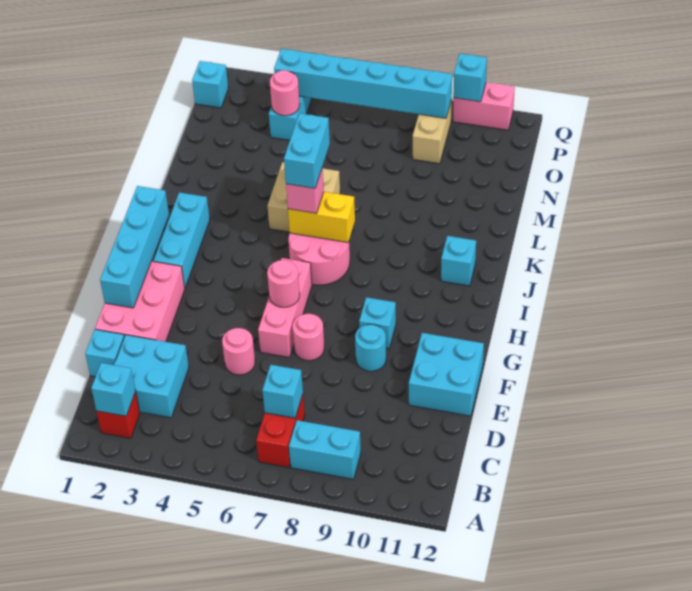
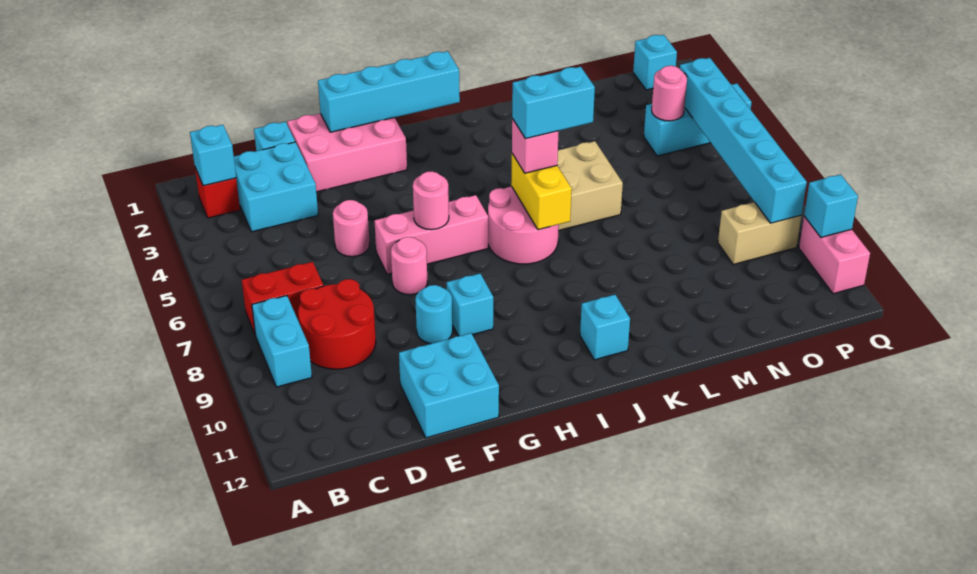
cyan brick C7 level 2 -> none
none -> red round brick C8:D9 level 1
cyan brick H2:J2 level 1 -> none

